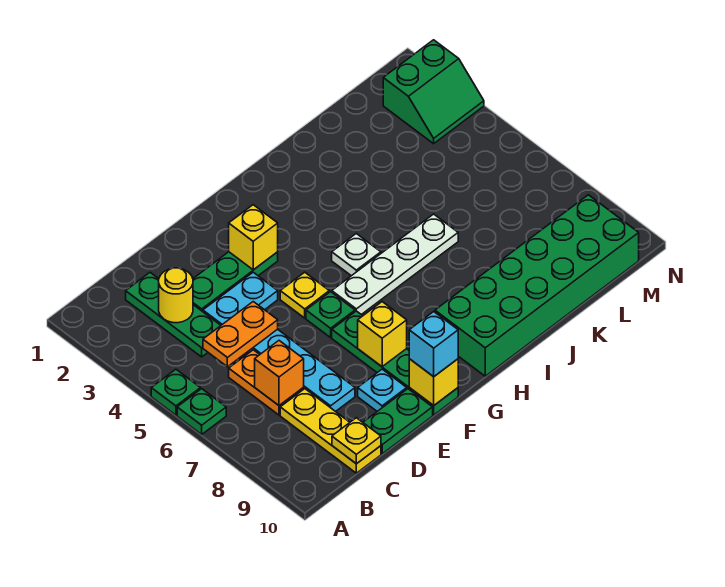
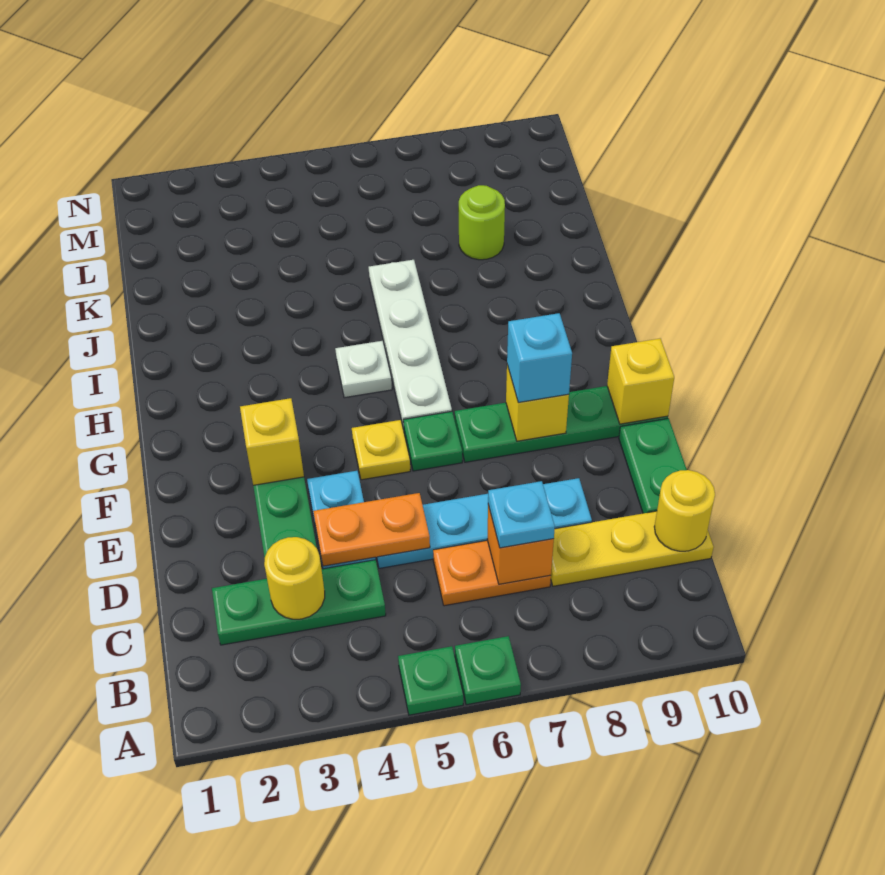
orange plate C5:D5 level 2 -> orange plate D4:D5 level 2
yellow plate C10 level 2 -> yellow round brick C10 level 2
cyan plate E9 level 1 -> cyan plate C7 level 3
cyan brick F10 level 3 -> cyan brick F8 level 3
green brick H9:M10 level 1 -> none
none -> lime round brick K8 level 1
green slope M2:N3 level 1 top 2 -> none

